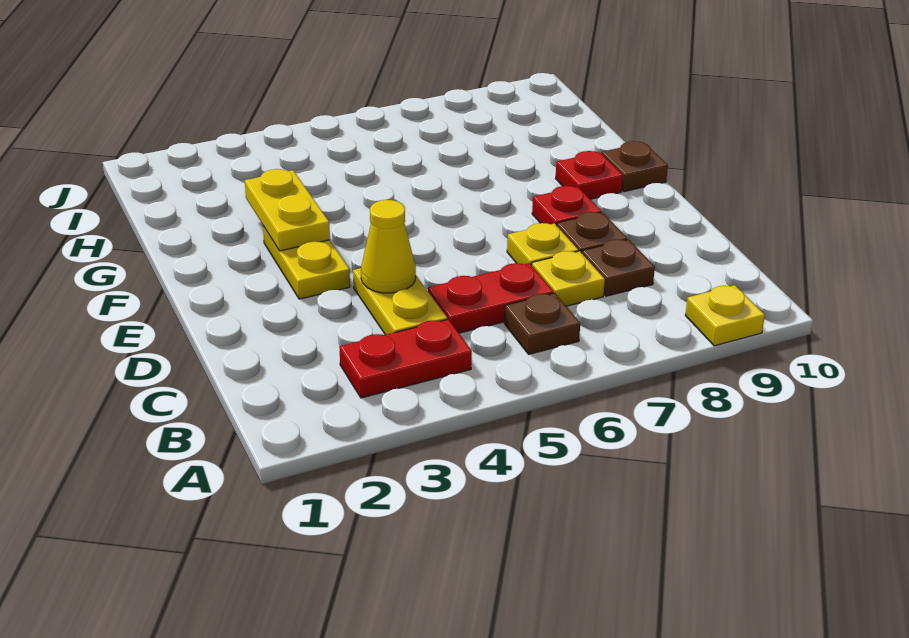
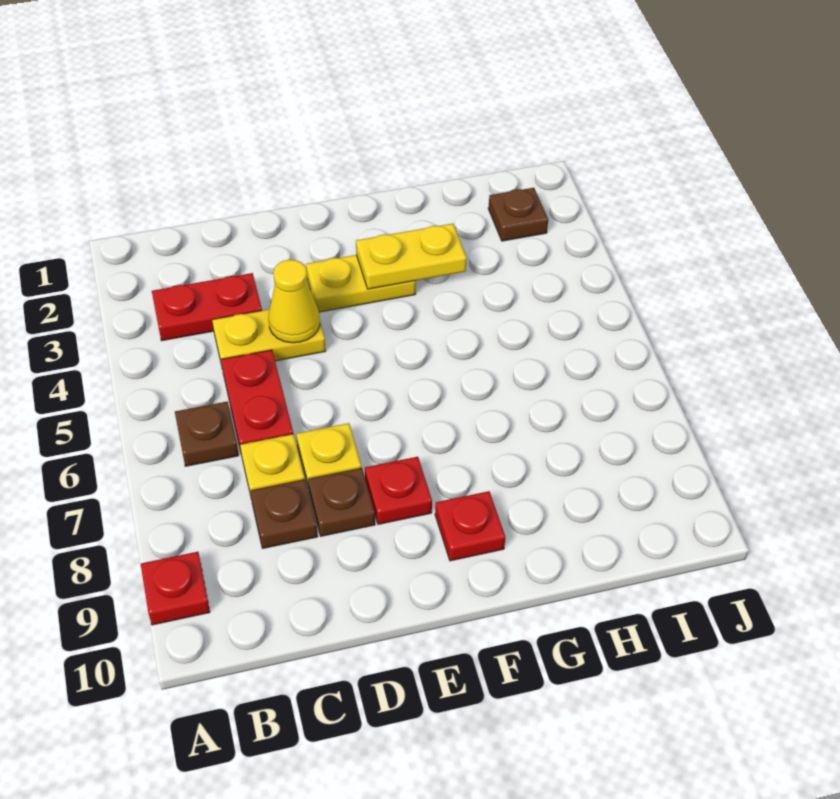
yellow plate A9 level 1 -> red plate A9 level 1
red plate B3:B4 level 1 -> red plate B3:C3 level 1
brown plate F10 level 1 -> brown plate I2 level 1

